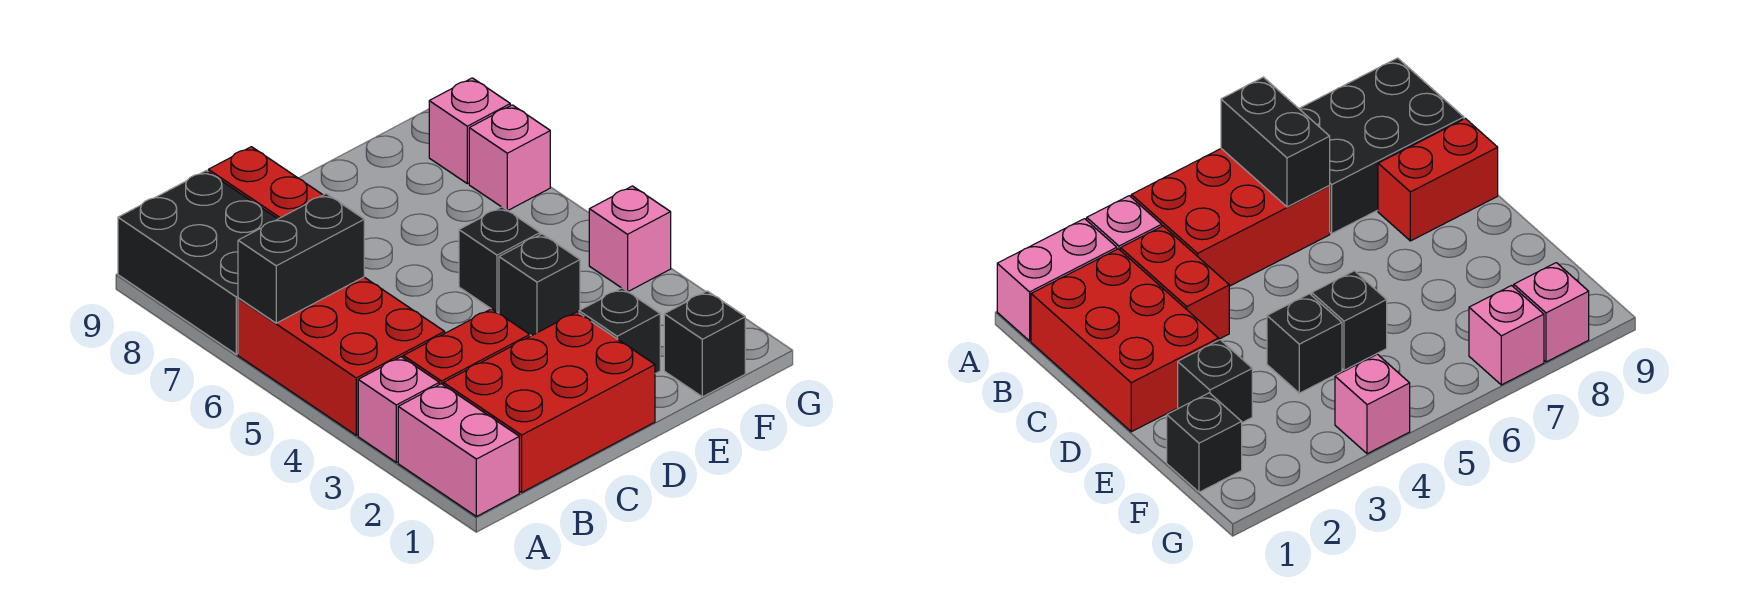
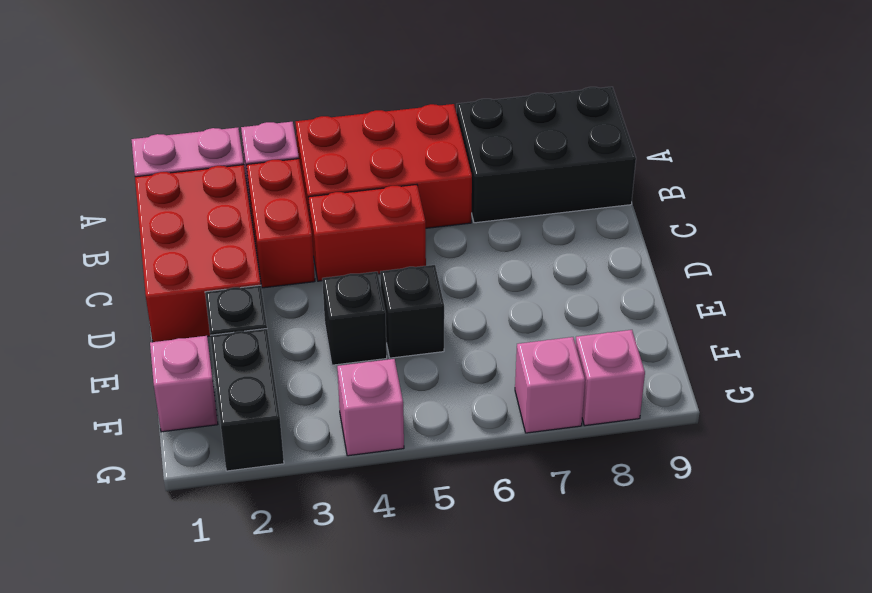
black brick A6:B6 level 2 -> black brick F2:G2 level 1
red brick C8:C9 level 1 -> red brick C4:C5 level 1
black brick F1 level 1 -> pink brick F1 level 1

